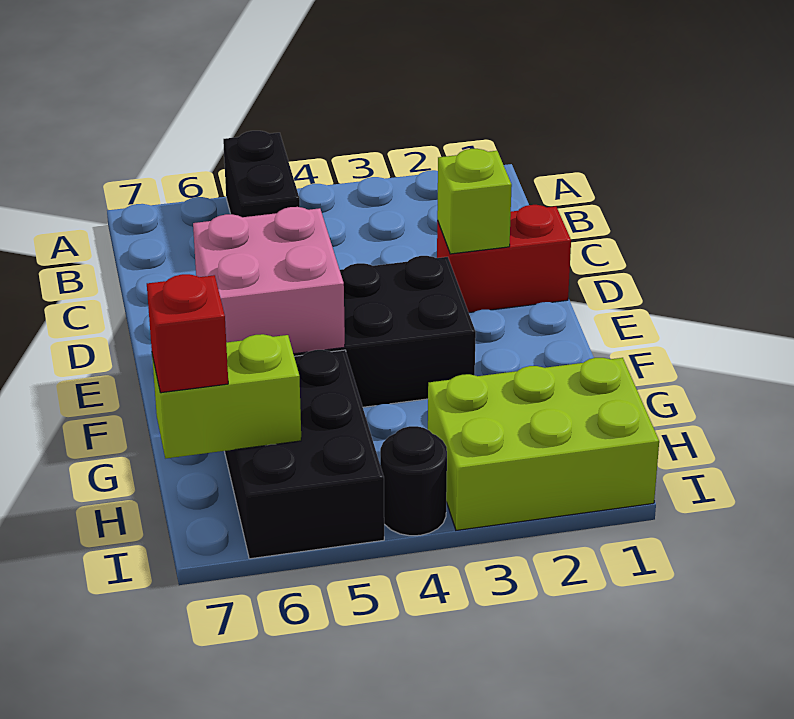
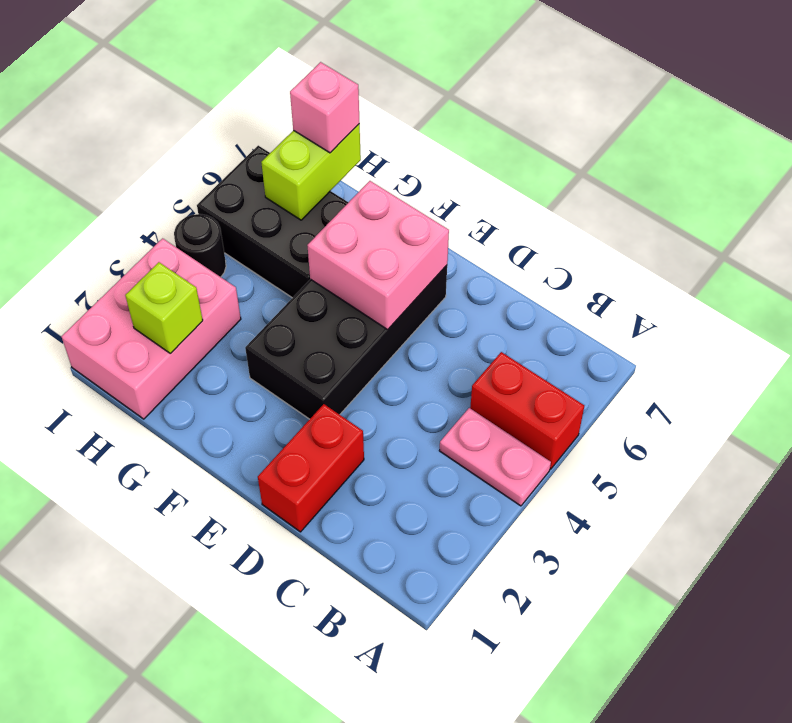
none -> pink plate A4:B4 level 1
black brick A5:B5 level 1 -> red brick A5:B5 level 1
lime brick D2 level 2 -> lime brick H2 level 2
lime brick H1:I3 level 1 -> pink brick H1:I3 level 1
red brick H7 level 3 -> pink brick H7 level 3

